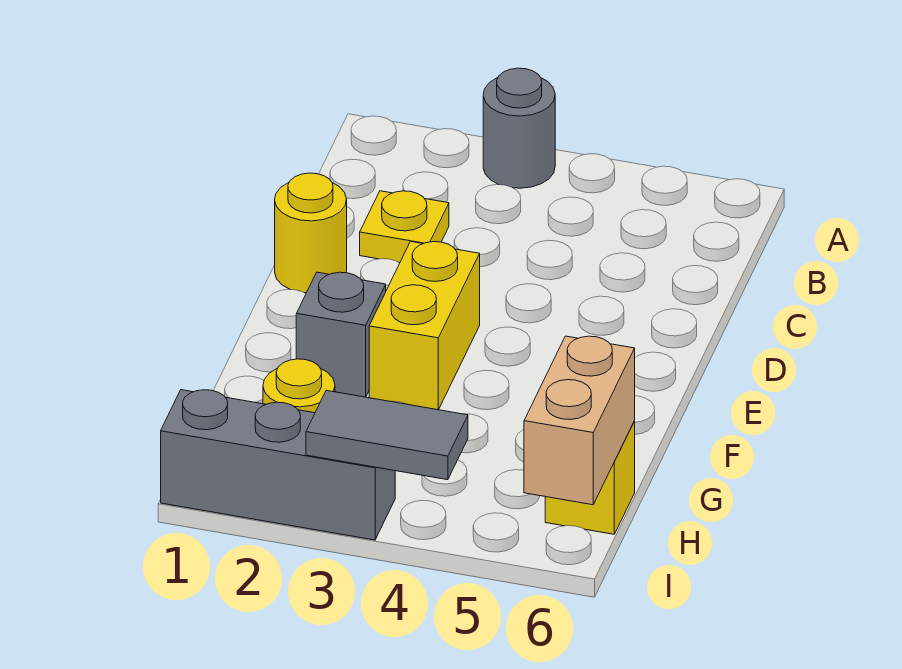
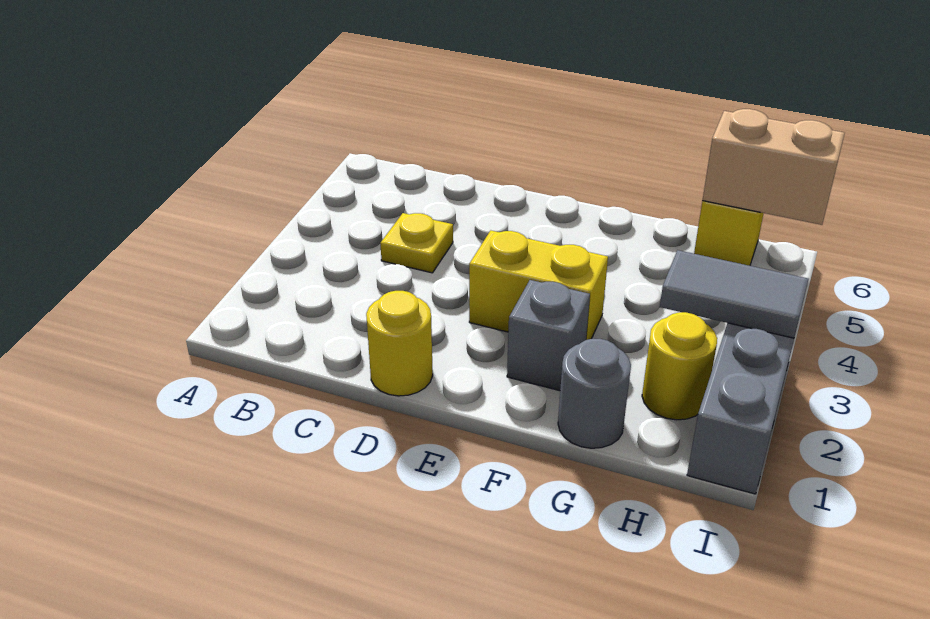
grey round brick A3 level 1 -> grey round brick G1 level 1
yellow plate C2 level 1 -> yellow plate C4 level 1
grey tile I3:I4 level 2 -> grey tile H3:I3 level 2

